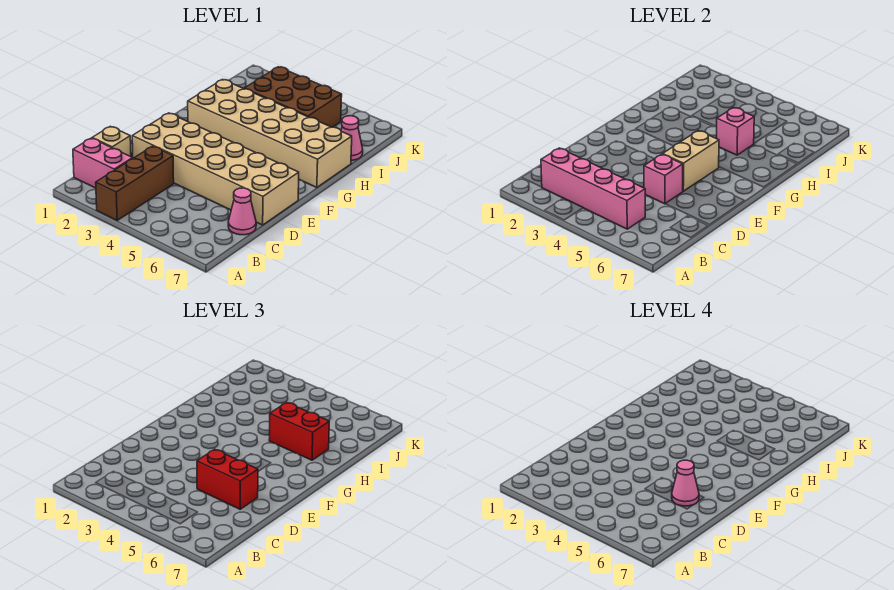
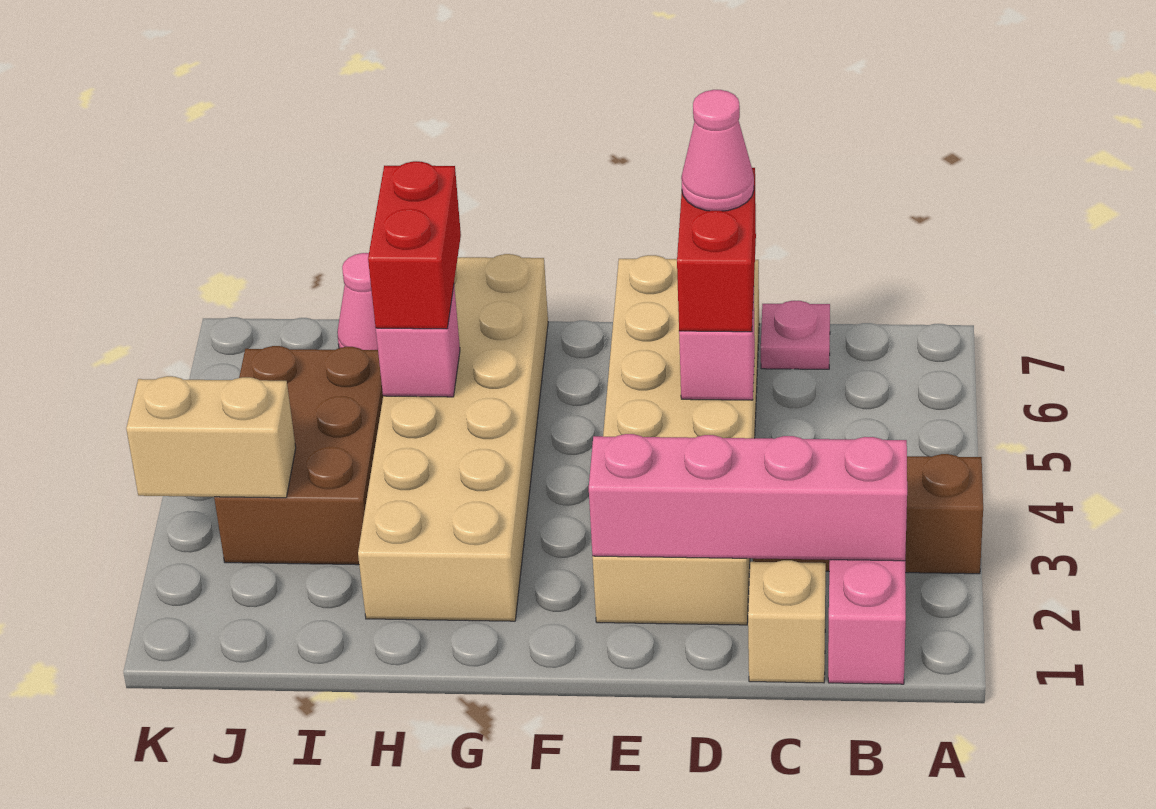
pink brick B2:B5 level 2 -> pink brick B2:E2 level 2
pink cone C7 level 1 -> pink plate C7 level 1
tan brick E5:F5 level 2 -> tan brick J3:K3 level 2

